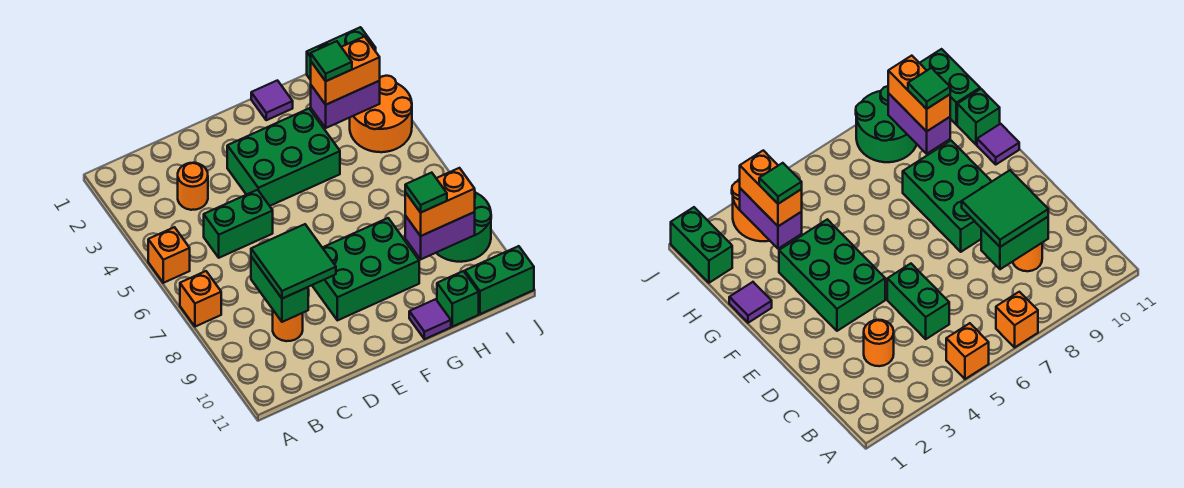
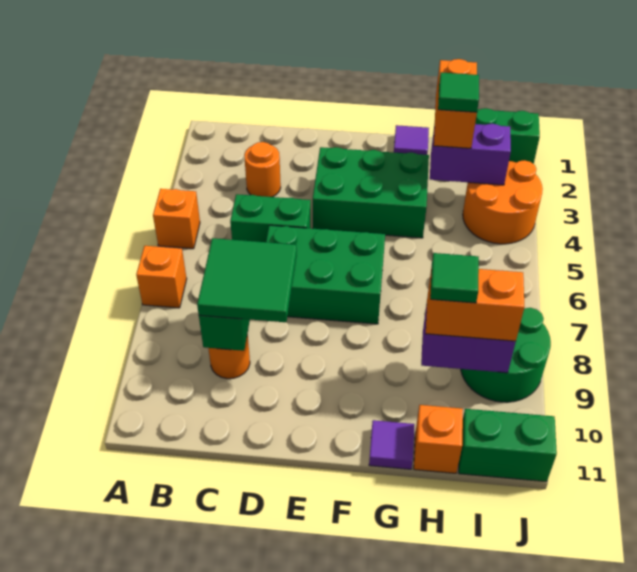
green brick E8:G9 level 1 -> green brick D6:F7 level 1
orange brick H3:I3 level 3 -> orange brick H2:H3 level 3
green brick H11 level 1 -> orange brick H11 level 1

